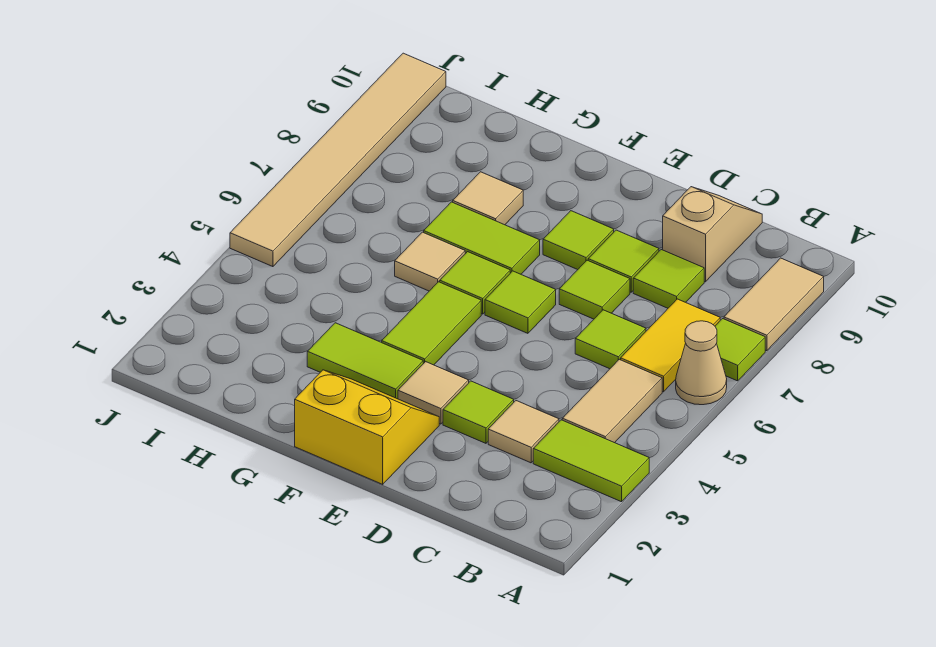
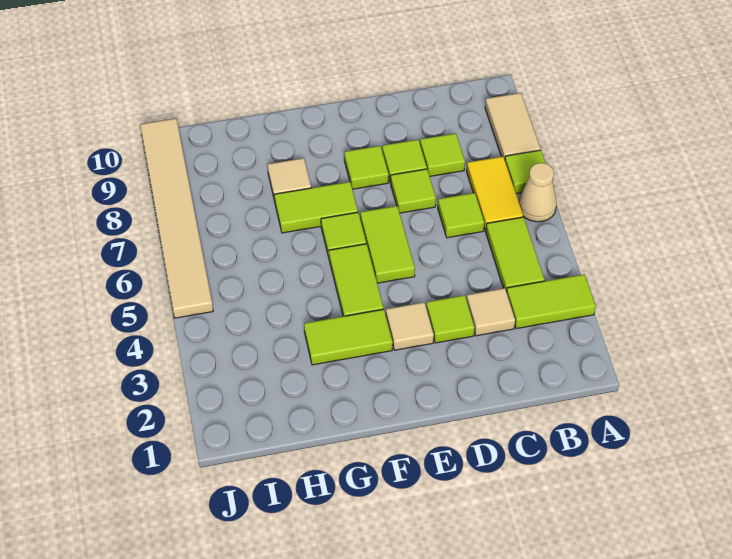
tan tile B4:B5 level 1 -> lime tile B4:B5 level 1
tan slope C9:C10 level 1 top 9 -> none
yellow slope E1:F2 level 1 top 1 -> none
lime tile E6 level 1 -> lime tile E5:E6 level 1
tan tile G6 level 1 -> none

